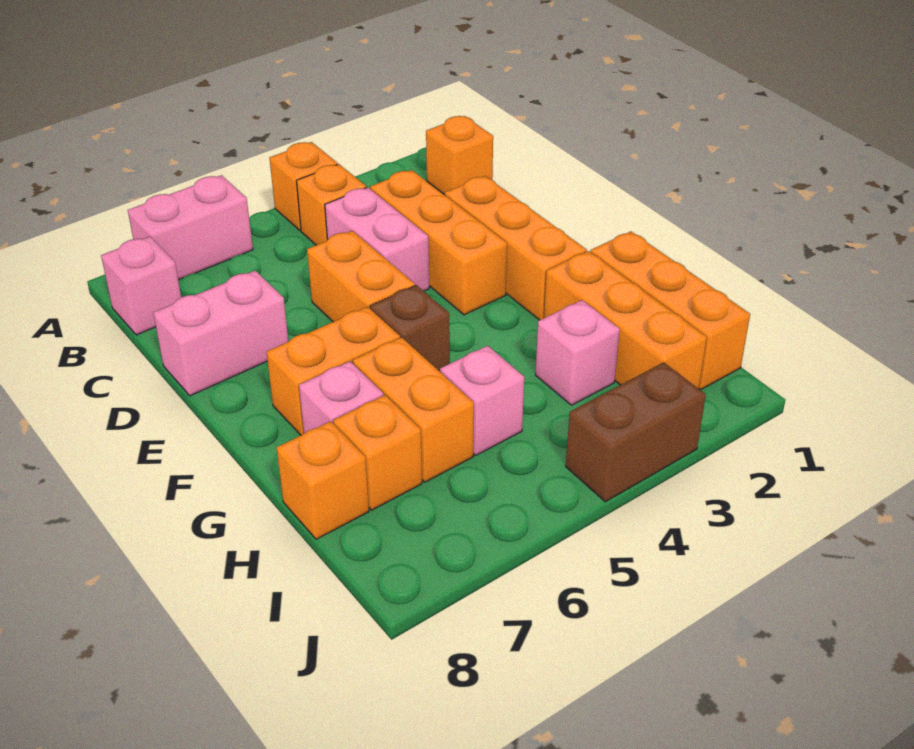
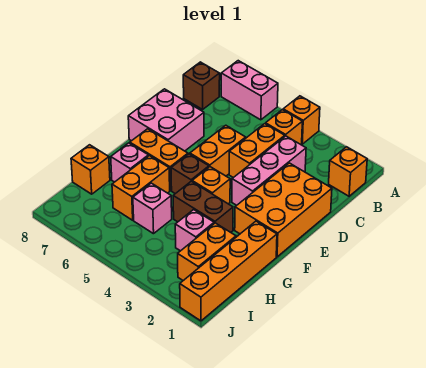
pink brick B8 level 1 -> brown brick B8 level 1
orange brick C3:E3 level 1 -> pink brick C3:E3 level 1
pink brick C4:D4 level 1 -> orange brick C4:D4 level 1
orange brick D2:F2 level 1 -> orange brick D1:F2 level 1
pink brick D7:D8 level 1 -> pink brick D7:E8 level 1
orange brick G1:I1 level 1 -> orange brick G1:J1 level 1
orange brick G2:I2 level 1 -> orange brick H2:I2 level 1
orange brick H7 level 1 -> orange brick F4 level 1
brown brick J3:J4 level 1 -> brown brick G3:G4 level 1

